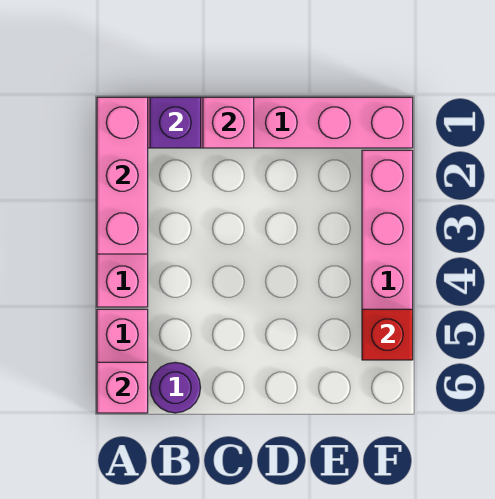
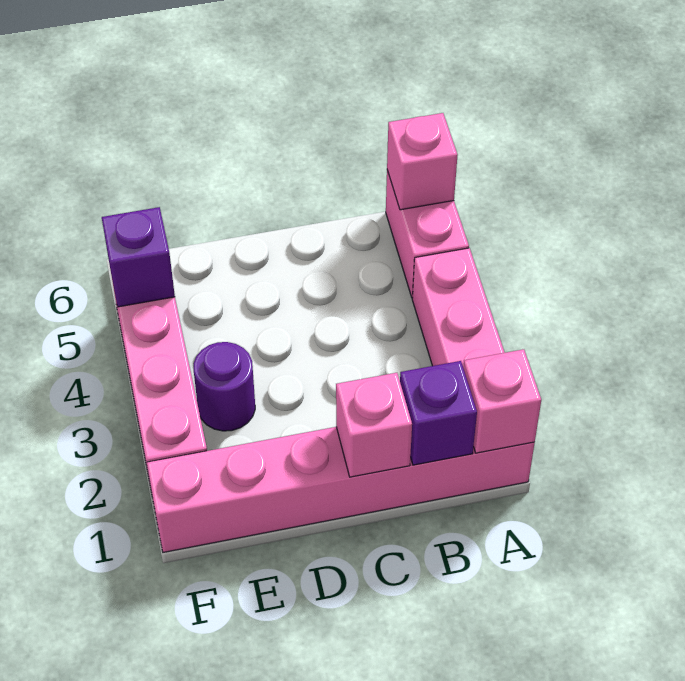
pink brick A1:A3 level 2 -> pink brick A1 level 2
purple round brick B6 level 1 -> purple round brick E3 level 1
red brick F5 level 2 -> purple brick F5 level 2

